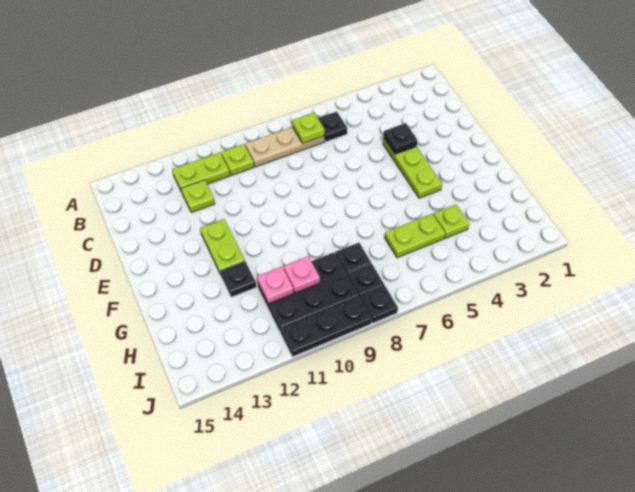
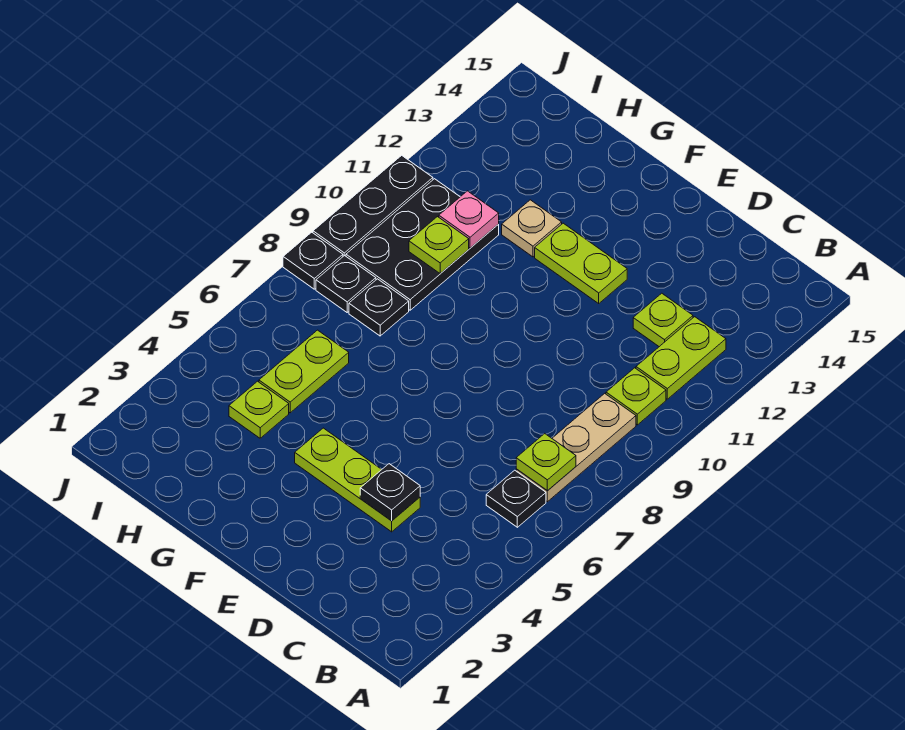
black plate G12 level 1 -> tan plate G12 level 1
pink plate H10 level 2 -> lime plate H10 level 2

